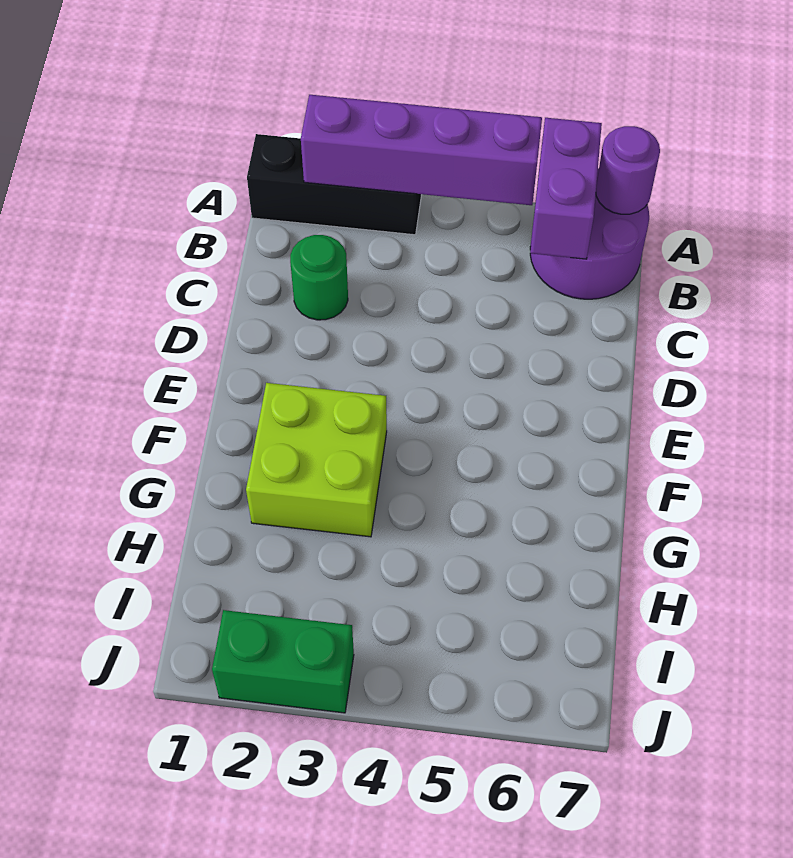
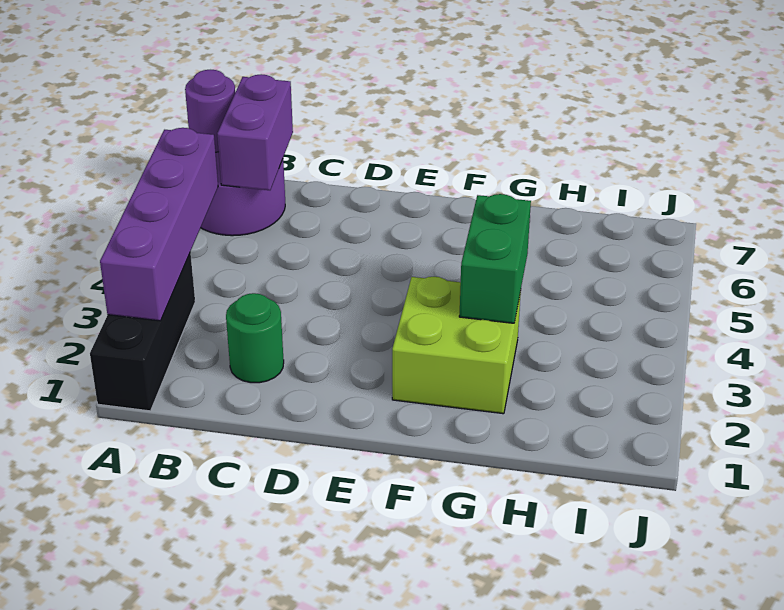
purple brick A6:B6 level 2 -> purple brick B6:B7 level 2
green brick J2:J3 level 1 -> green brick G3:G4 level 2

